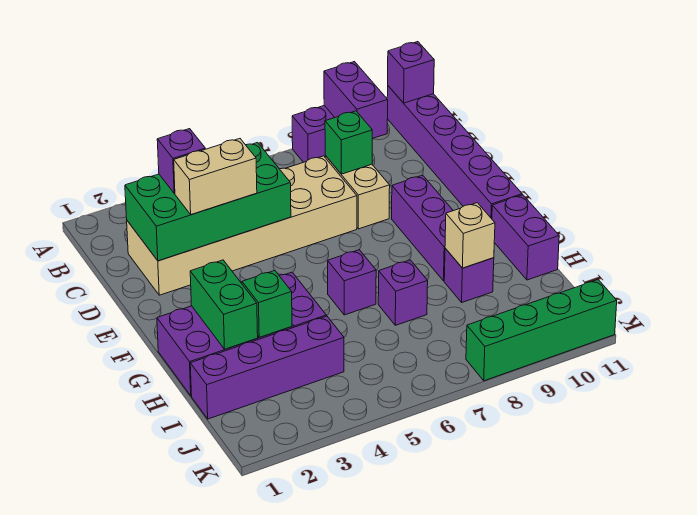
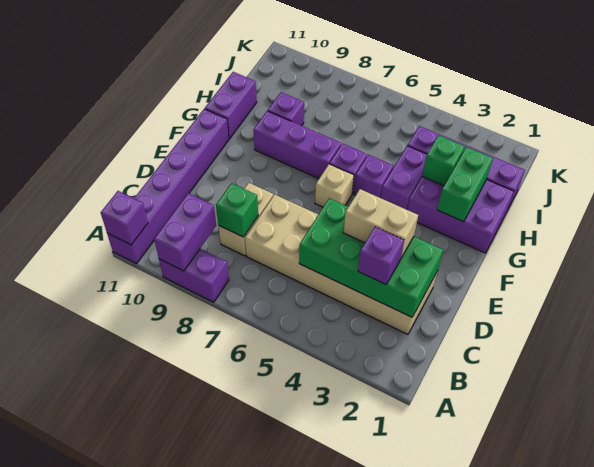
purple brick E9:G9 level 1 -> purple brick G7:G9 level 1
purple brick H7 level 1 -> purple brick G5 level 1
tan brick H9 level 2 -> tan brick F6 level 1
green brick K8:K11 level 1 -> none

